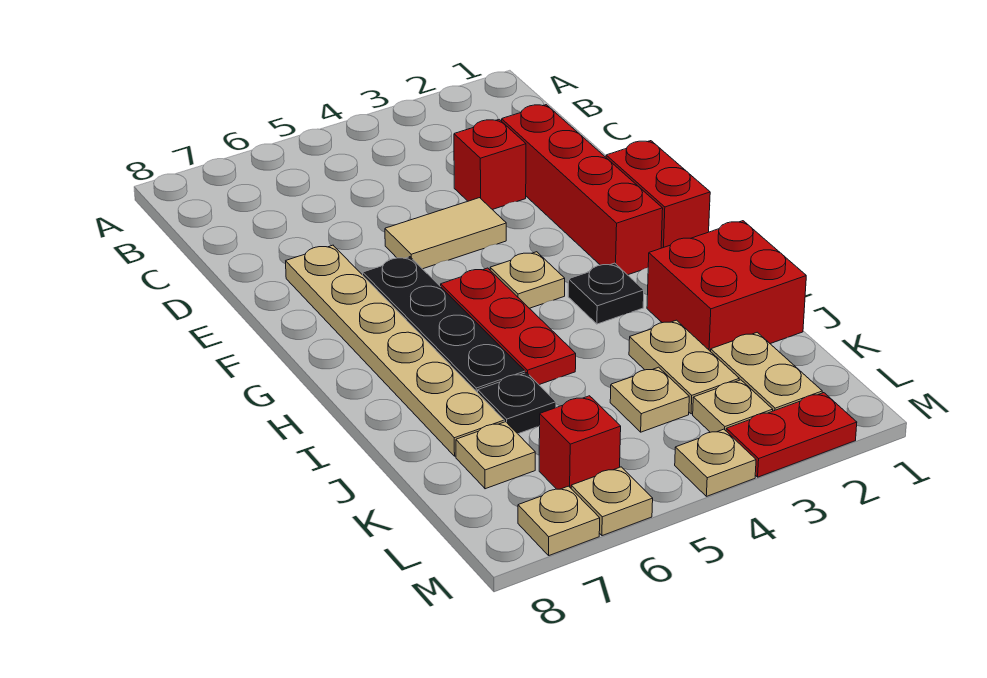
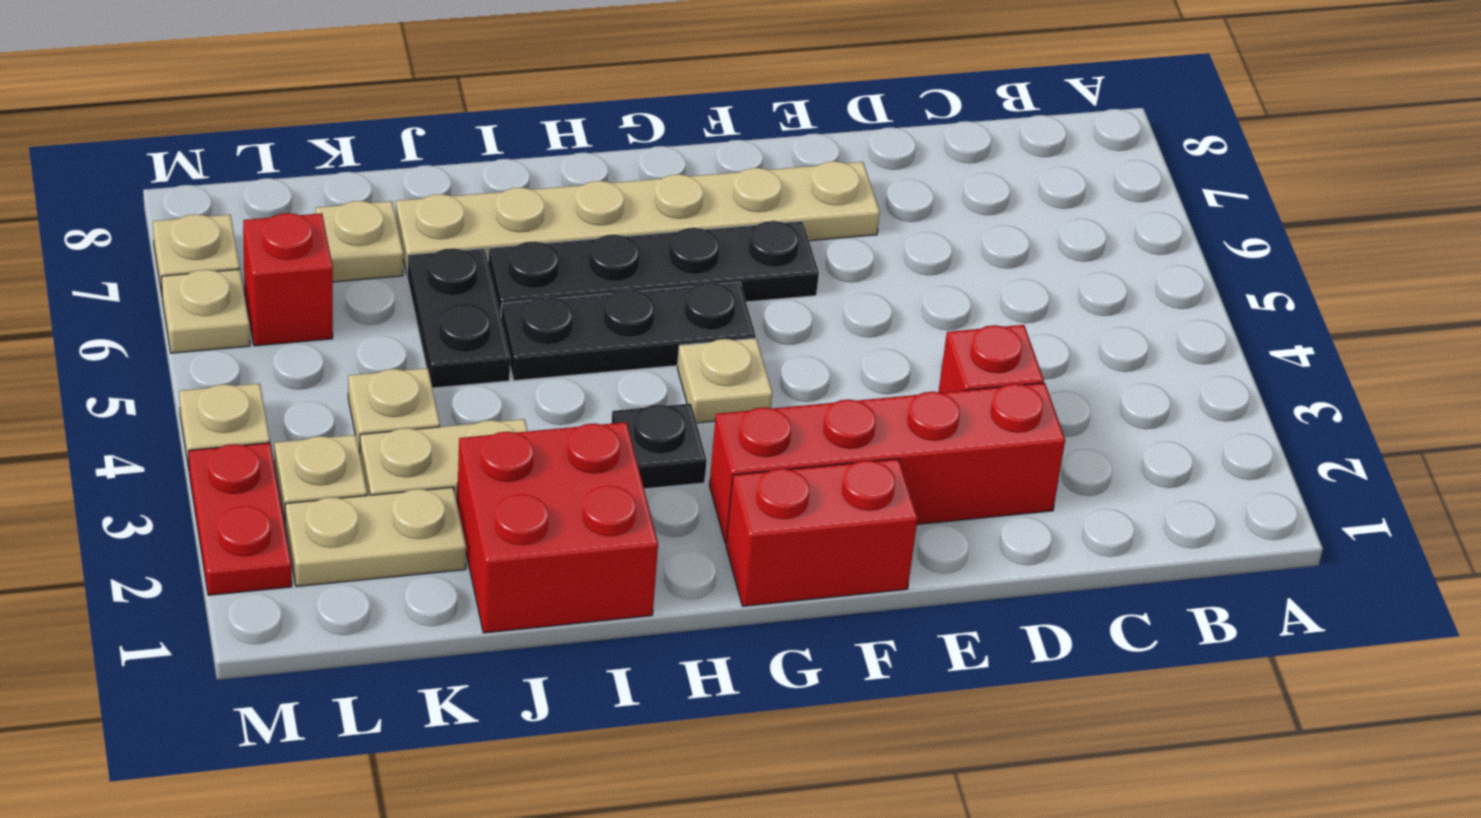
tan tile E4:E5 level 1 -> none
red plate G5:I5 level 1 -> black plate G5:I5 level 1
black plate J6 level 1 -> black plate J5:J6 level 1

